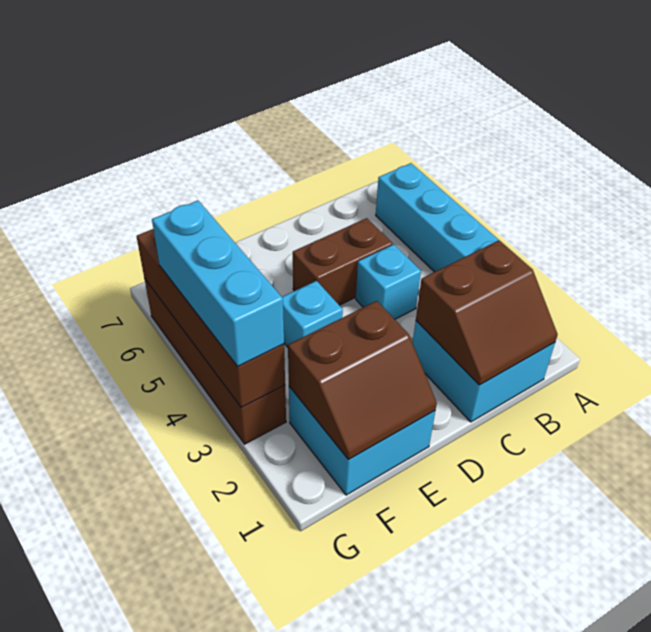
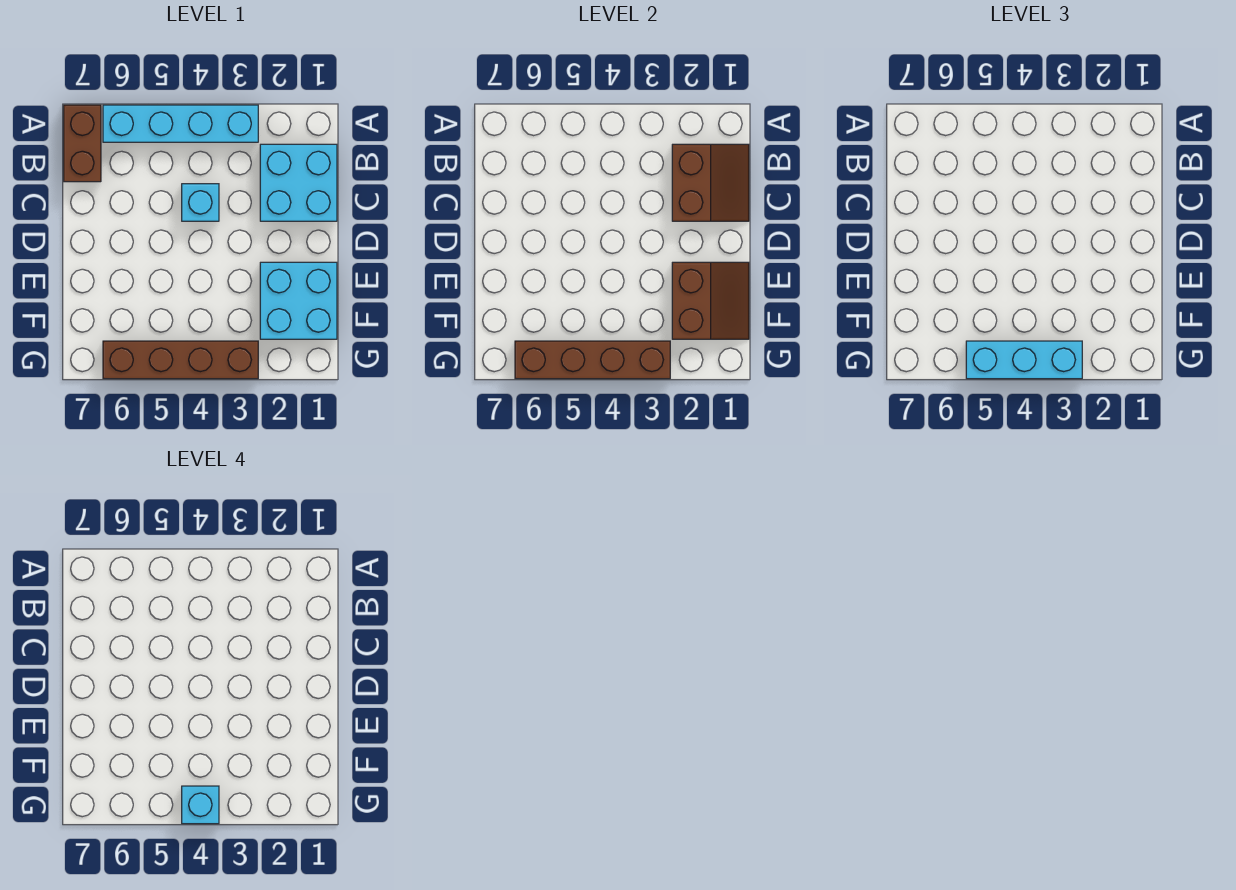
brown brick C5:D5 level 1 -> brown brick A7:B7 level 1
cyan brick E4 level 1 -> cyan brick G4 level 4

